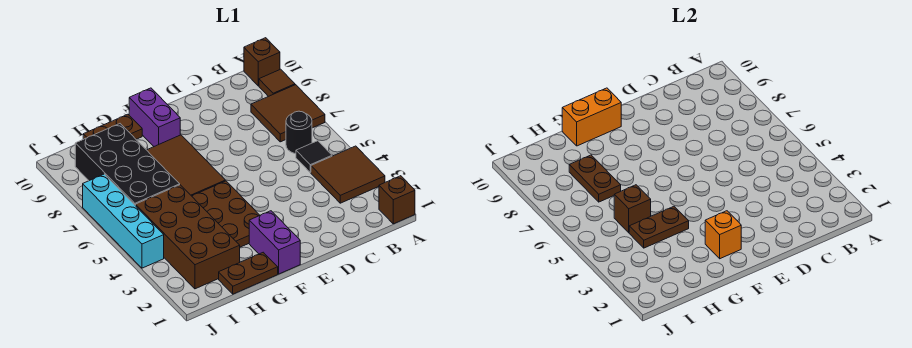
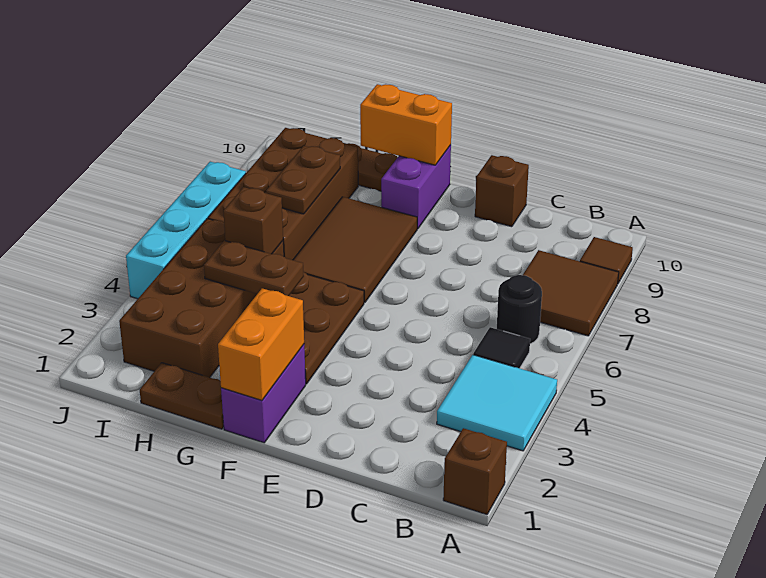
brown tile A3:B4 level 1 -> cyan tile A3:B4 level 1
brown brick A10 level 1 -> brown brick D10 level 1
orange brick F2 level 2 -> orange brick F1:F2 level 2
black brick H6:I9 level 1 -> brown brick H6:I9 level 1

